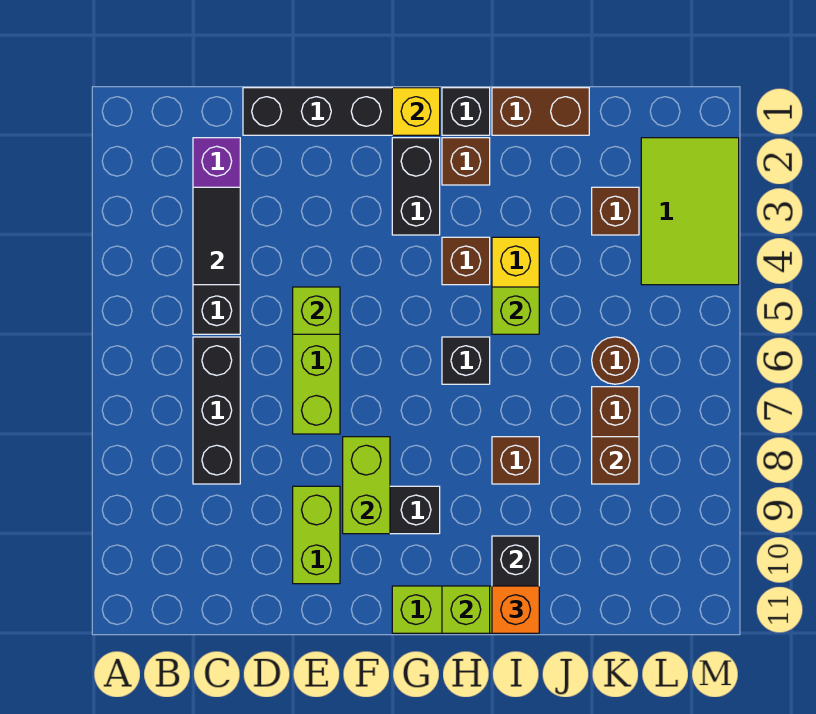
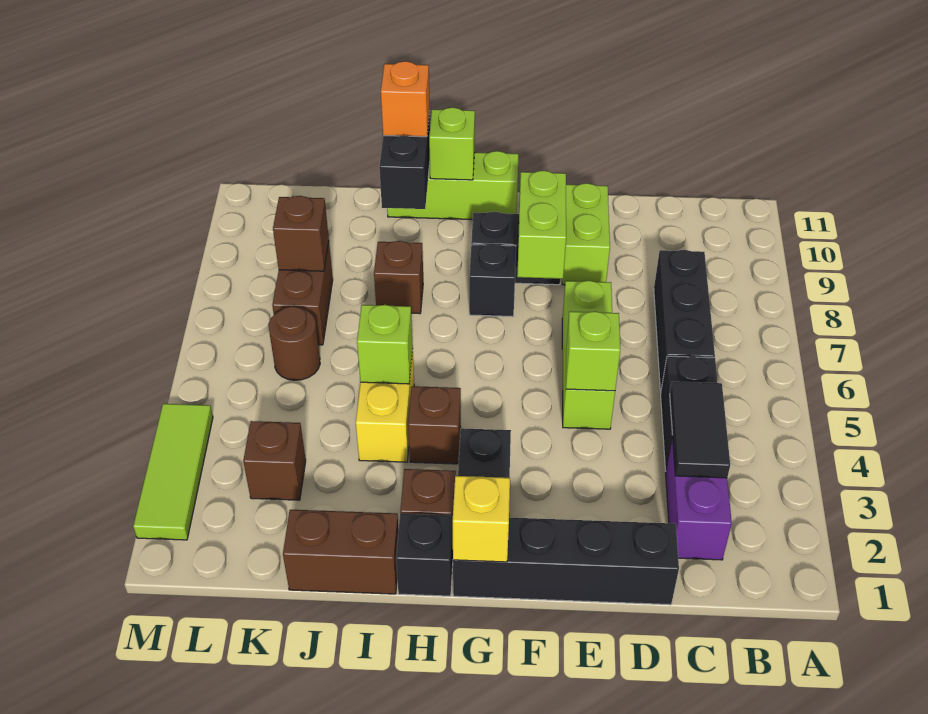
black brick H6 level 1 -> black brick G8 level 1
lime tile L2:M4 level 1 -> lime tile M2:M4 level 1

